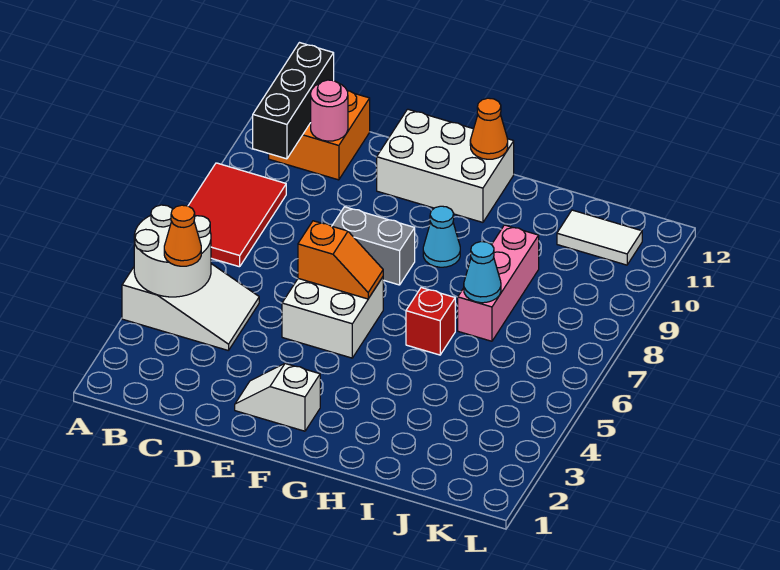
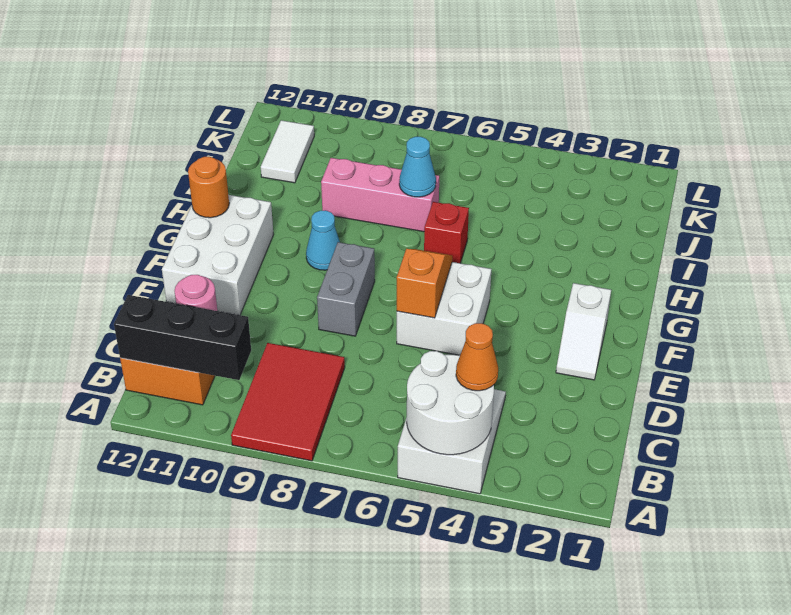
red tile A7:B9 level 1 -> red tile A8:C9 level 1
orange cone G12 level 2 -> orange round brick G12 level 2

